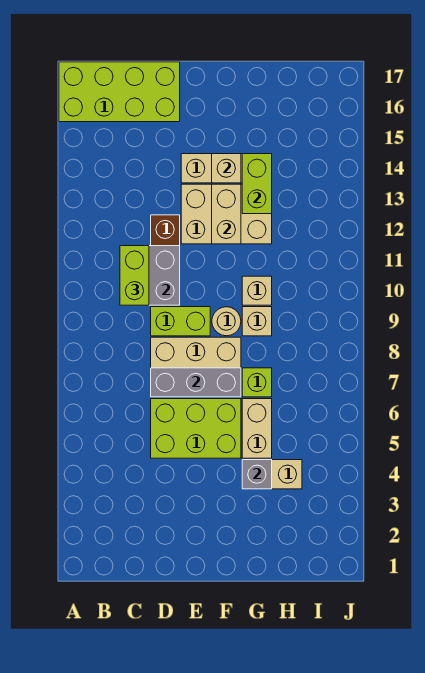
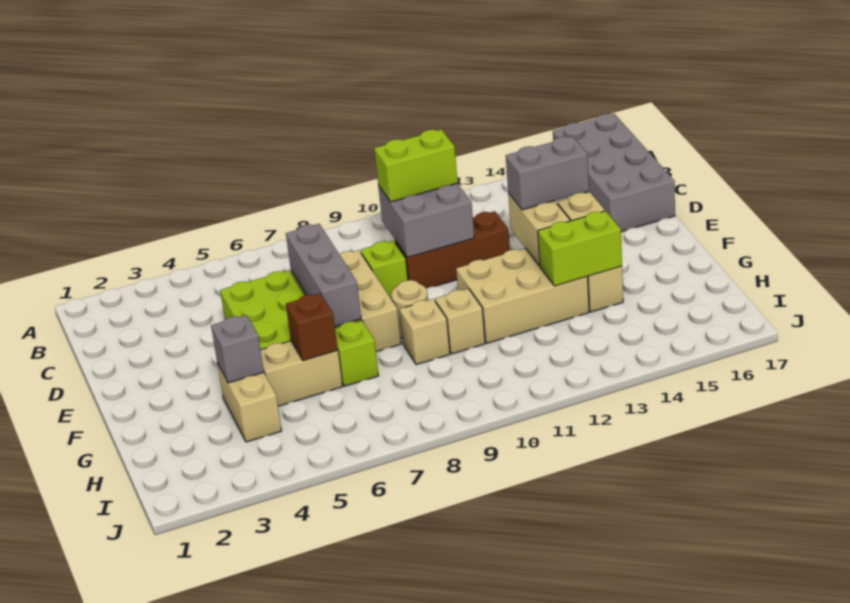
lime brick A16:D17 level 1 -> grey brick A16:D17 level 1
lime brick D9:E9 level 1 -> lime brick D9 level 1
tan brick E12:G13 level 1 -> tan brick F11:G13 level 1
none -> grey brick E13:E14 level 3
tan brick F12:F13 level 2 -> tan brick E13:F13 level 2
none -> brown brick G6 level 2

